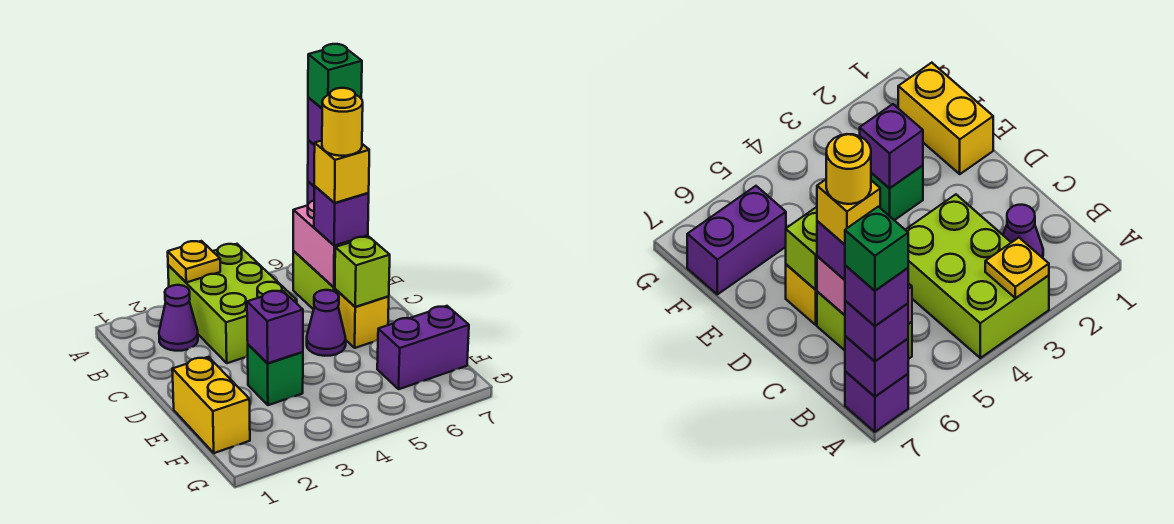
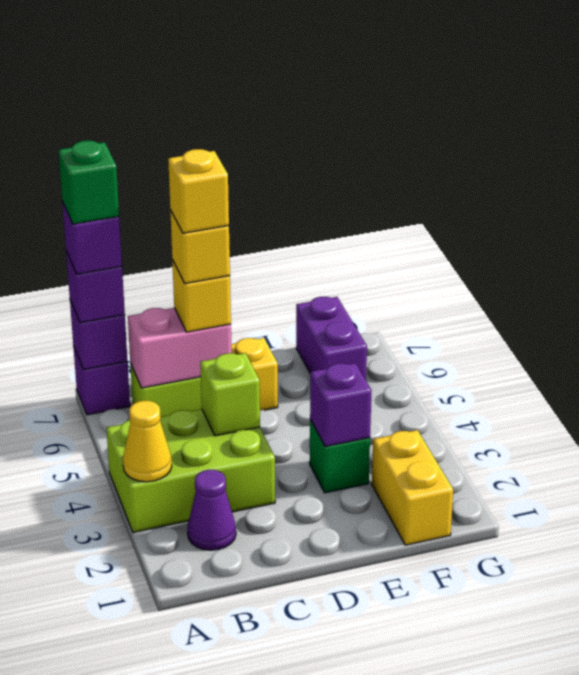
yellow plate A3 level 2 -> yellow cone A3 level 2
purple brick C6 level 3 -> yellow brick C6 level 3
yellow round brick C6 level 5 -> yellow brick C6 level 5
purple cone D5 level 1 -> none
lime brick D6 level 2 -> lime brick C4 level 2
yellow brick E1:F1 level 1 -> yellow brick F1:F2 level 1

